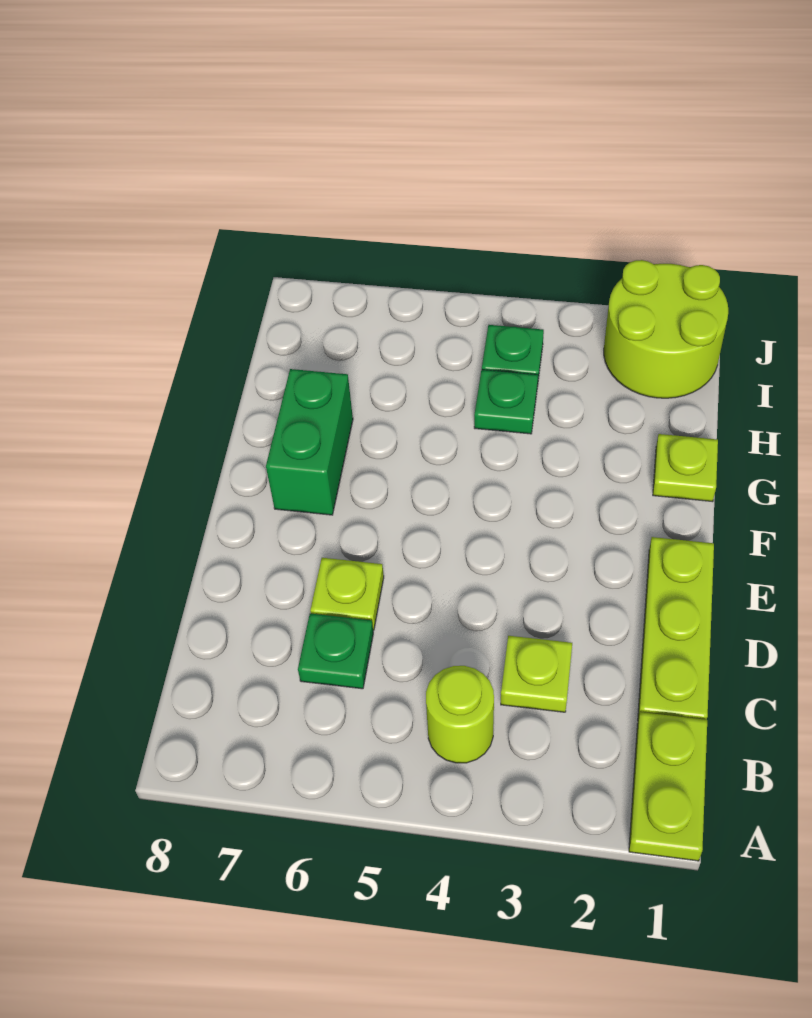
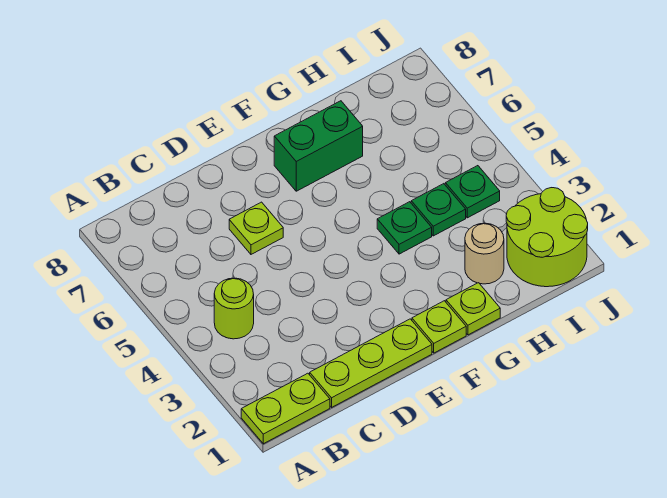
lime plate C3 level 1 -> lime plate F1 level 1
green plate C6 level 1 -> green plate G4 level 1
none -> tan round brick H2 level 1

